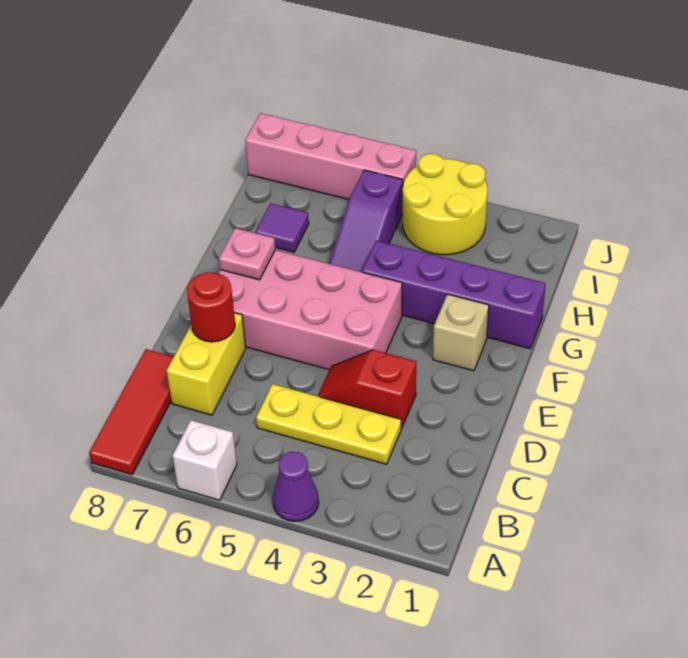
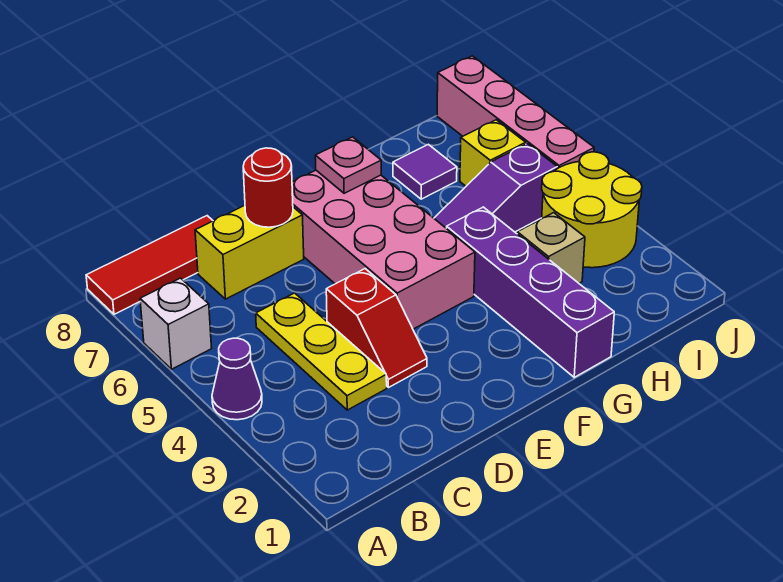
red slope D3:D4 level 1 top 3 -> red slope D3:D4 level 1 top 4
tan brick F2 level 1 -> tan brick H3 level 1
none -> yellow brick I6 level 1

